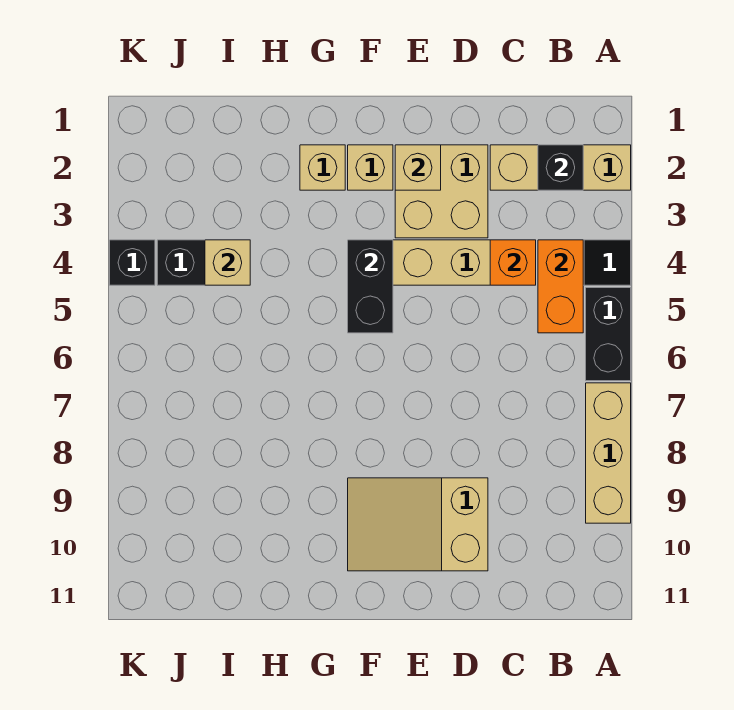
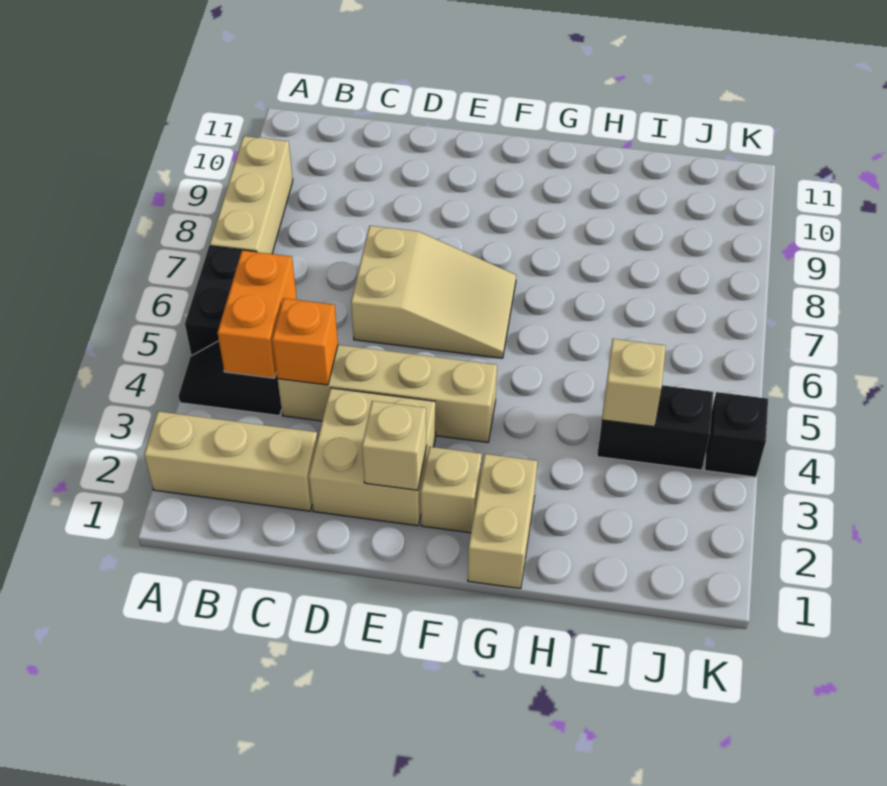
black brick B2 level 2 -> none
tan slope D9:F10 level 1 top D -> tan slope D6:F7 level 1 top D
black brick F4:F5 level 2 -> none
tan brick G2 level 1 -> tan brick G1:G2 level 1

